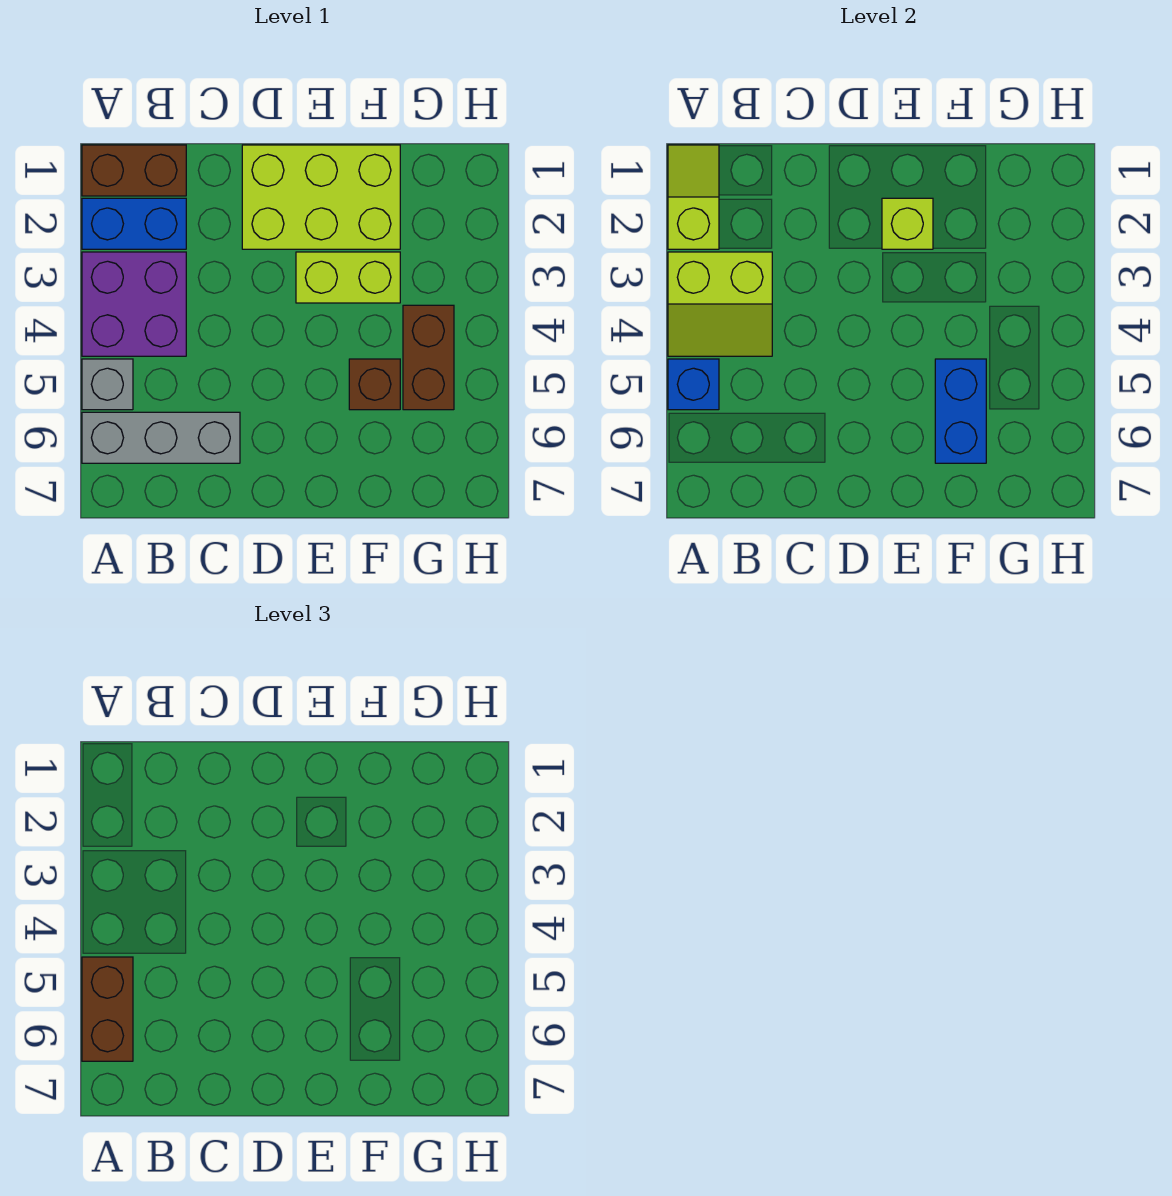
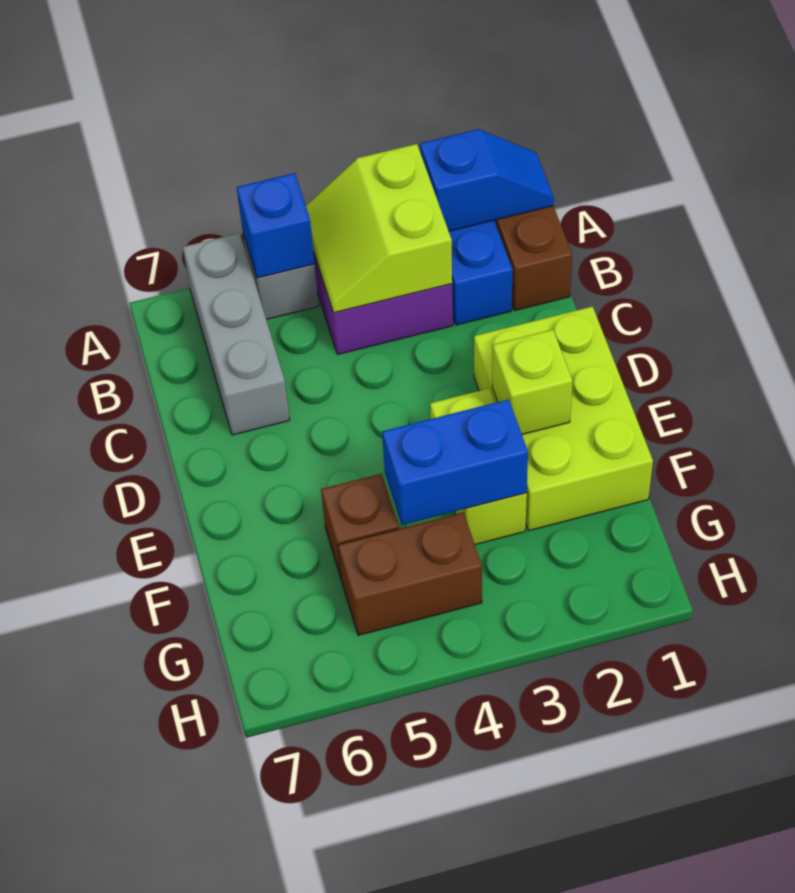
lime slope A1:A2 level 2 top 2 -> blue slope A1:A2 level 2 top 2
brown brick A5:A6 level 3 -> none
blue brick F5:F6 level 2 -> blue brick F3:F4 level 2

